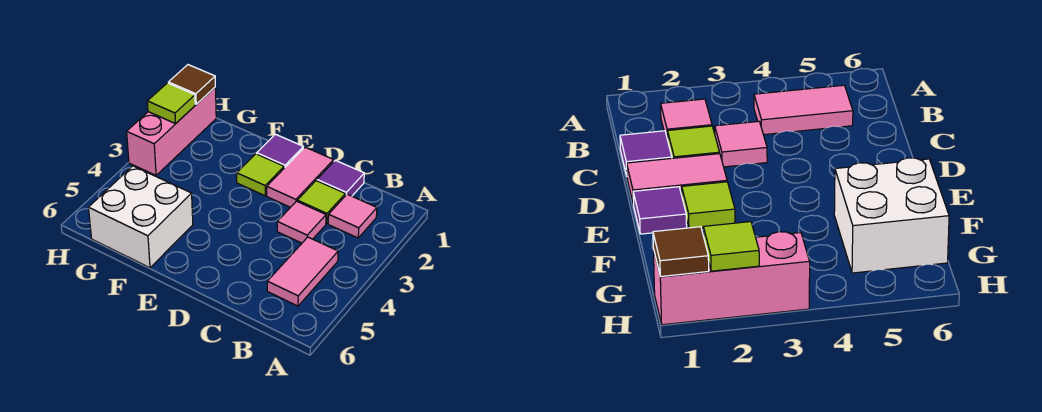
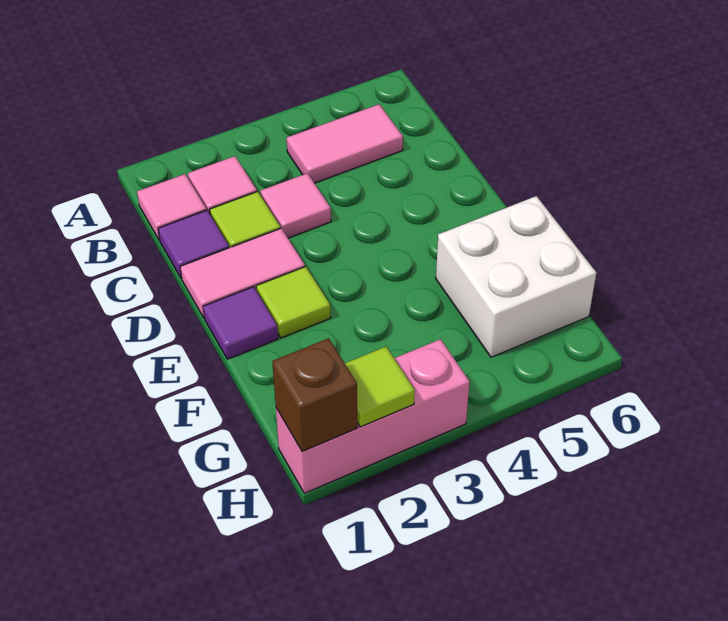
none -> pink tile B1 level 1
brown tile H1 level 2 -> brown brick H1 level 2

